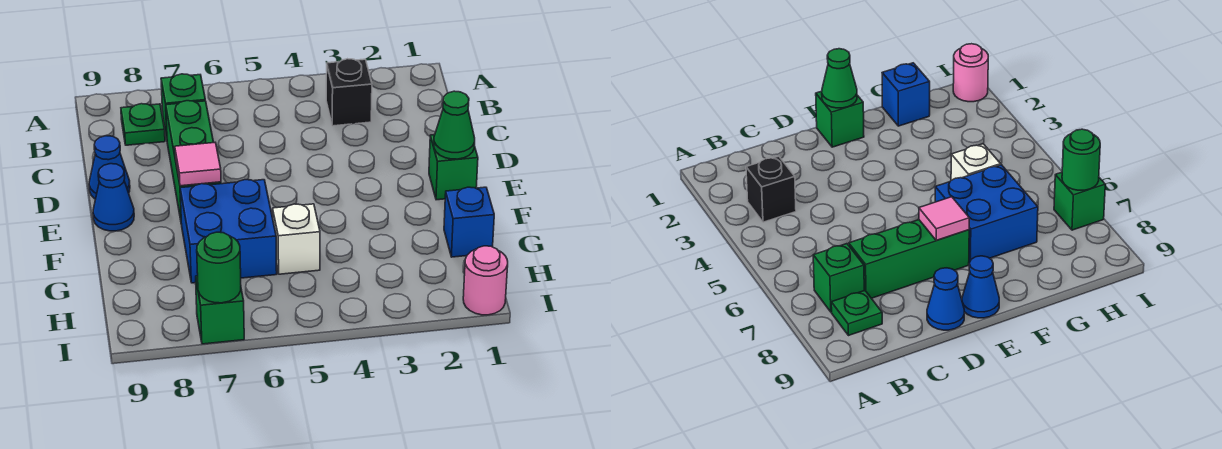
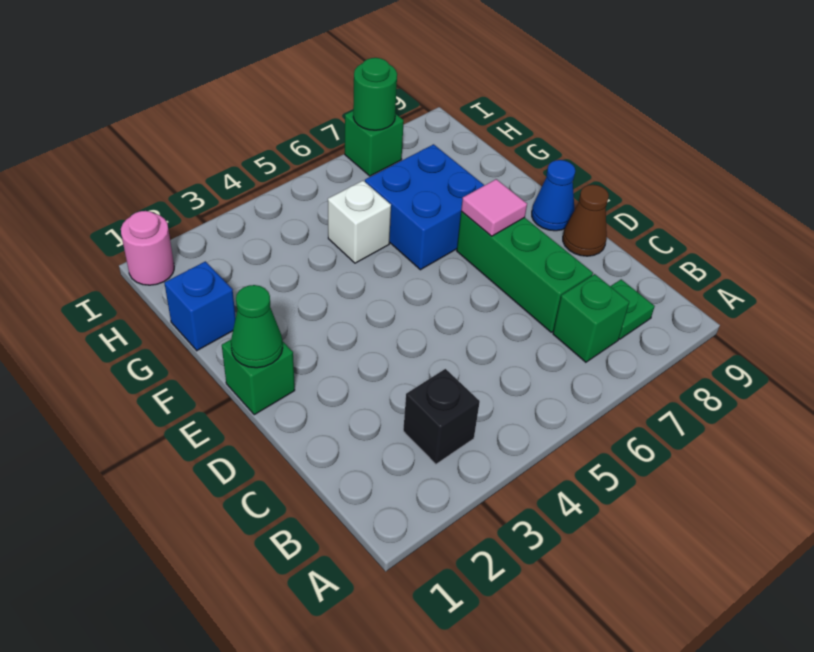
blue cone D9 level 1 -> brown cone D9 level 1

